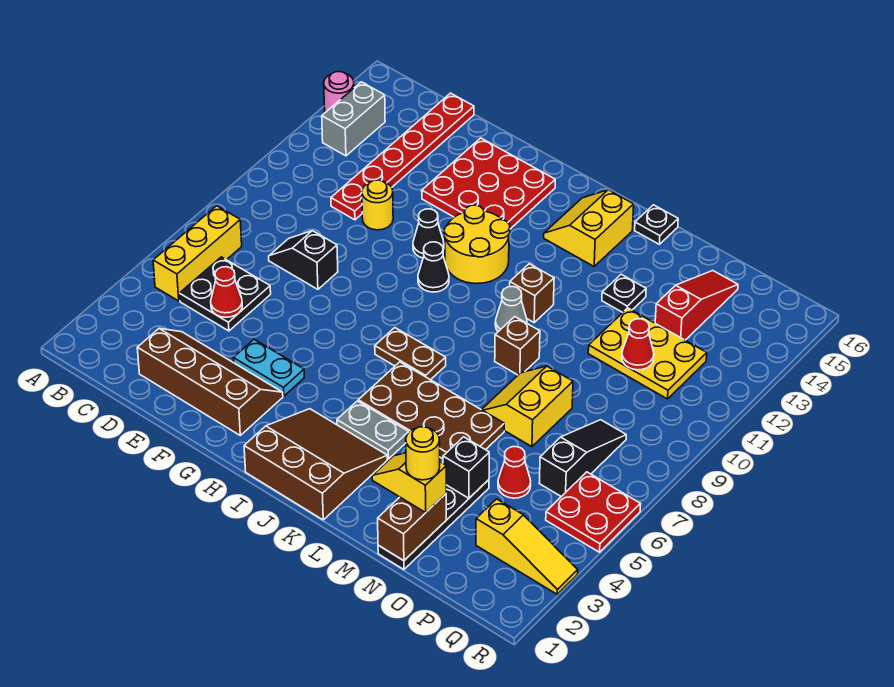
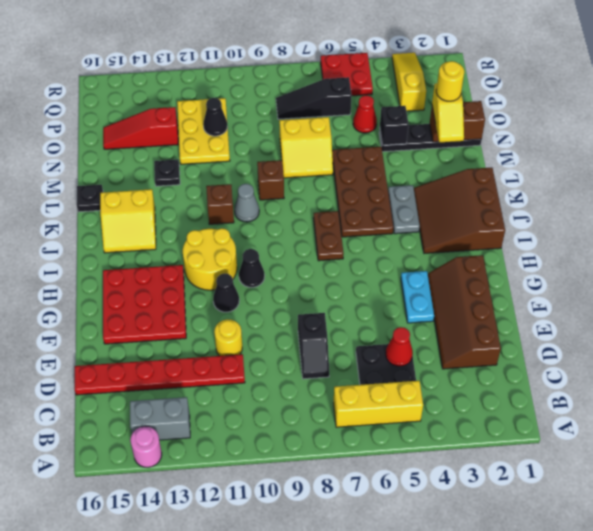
red cone O11 level 2 -> black cone O11 level 2

